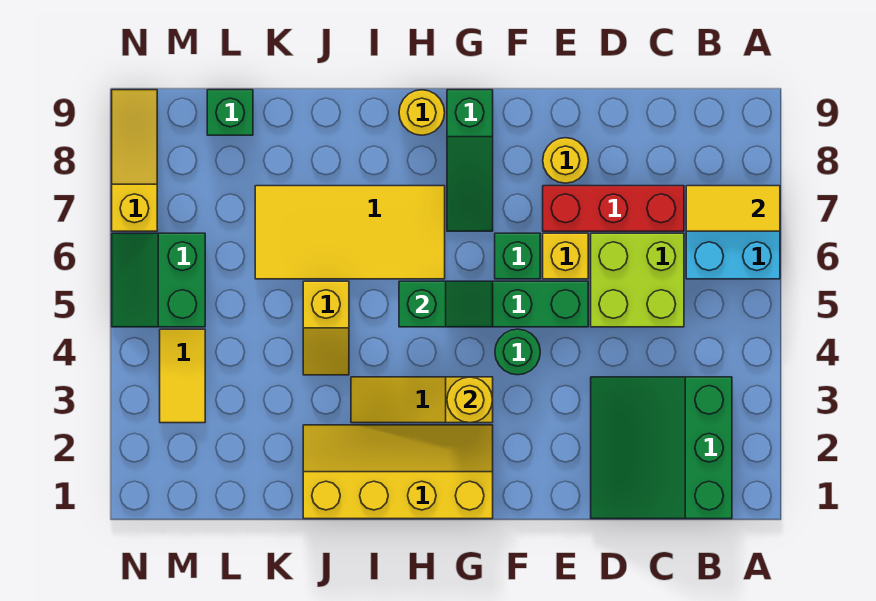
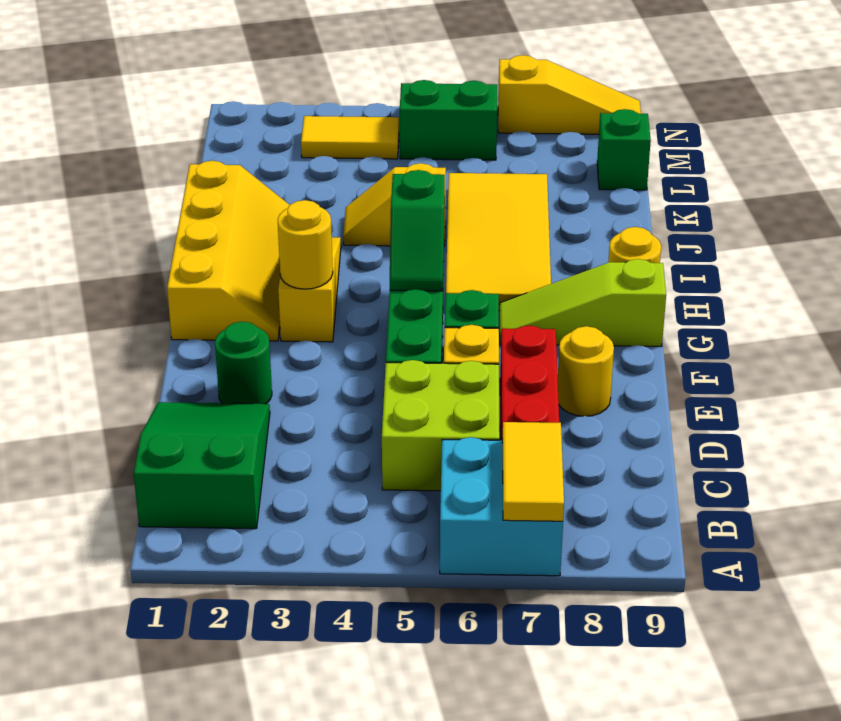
green slope B1:D3 level 1 top B -> green slope B1:D2 level 1 top B
green round brick F4 level 1 -> green round brick E2 level 1
green slope G7:G9 level 1 top 9 -> lime slope G7:G9 level 1 top 9

